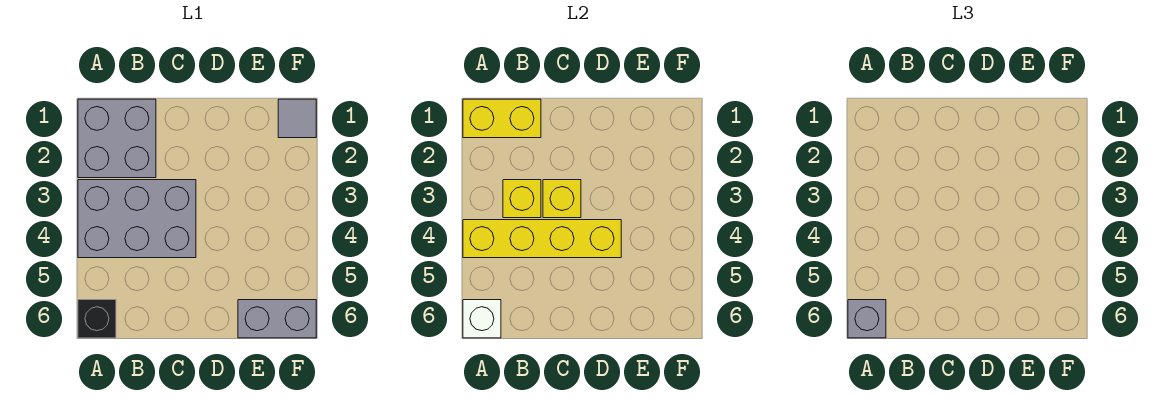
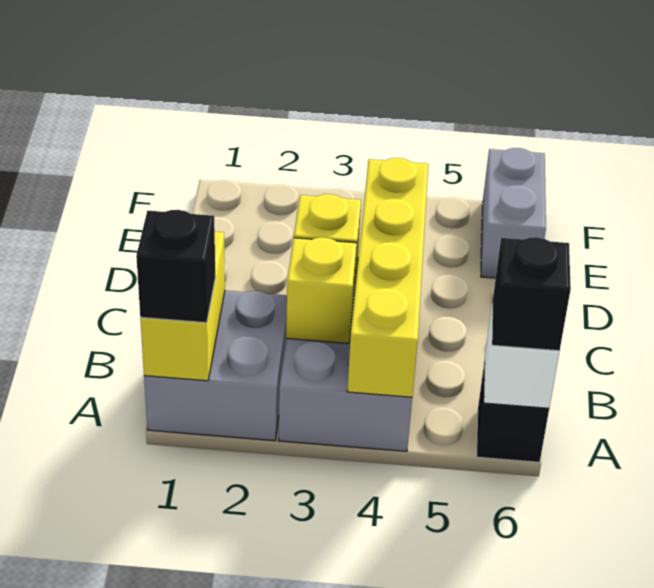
none -> black brick A1 level 3
grey brick A6 level 3 -> black brick A6 level 3
grey tile F1 level 1 -> none

